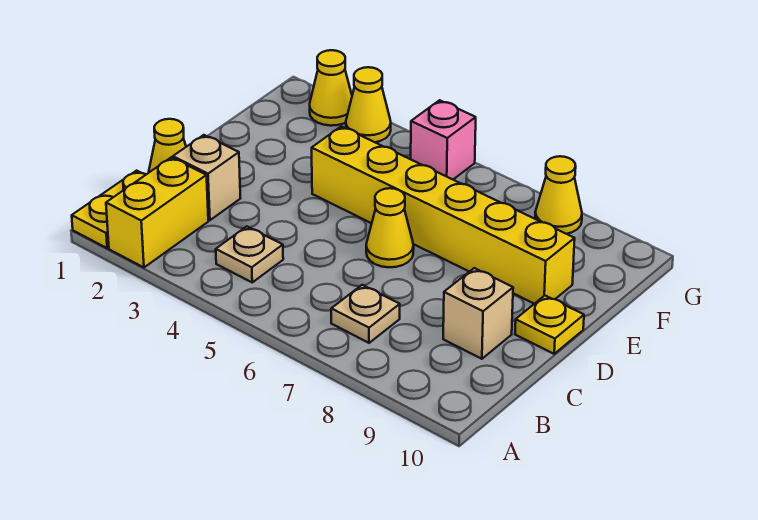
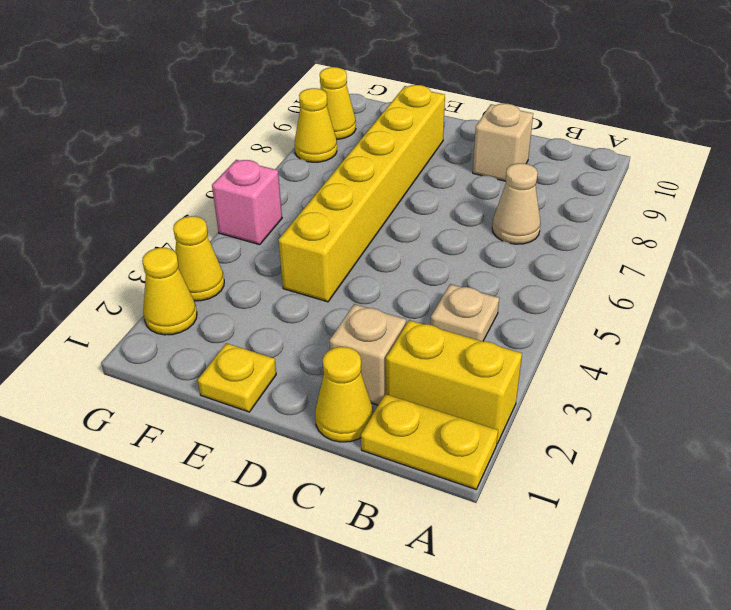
tan plate B7 level 1 -> tan cone B7 level 1
yellow cone D6 level 1 -> yellow cone G9 level 1
yellow plate D10 level 1 -> yellow plate E1 level 1

